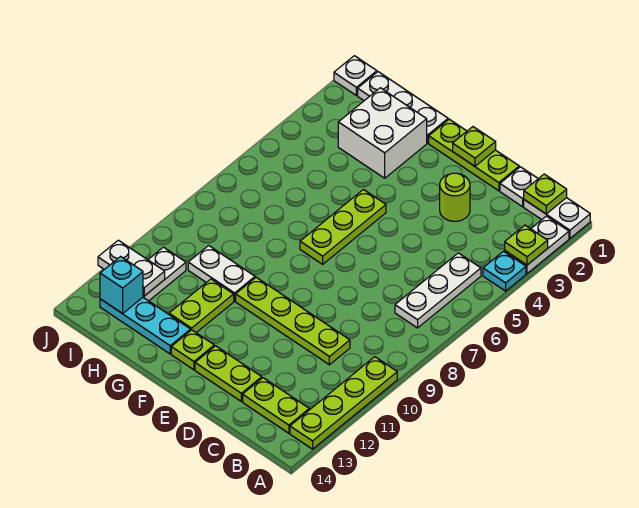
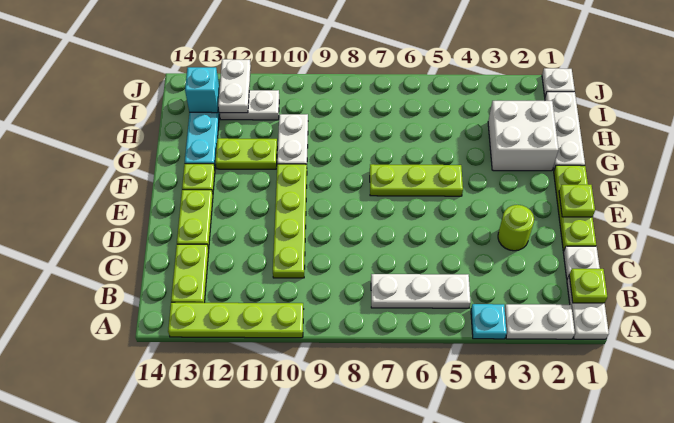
lime plate A3 level 2 -> none

